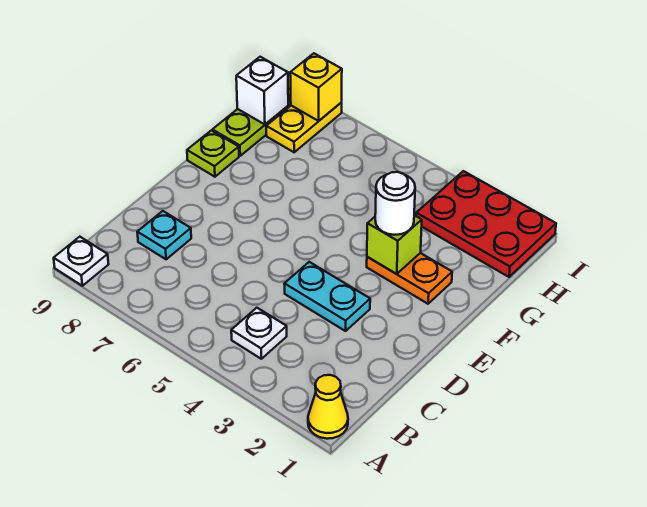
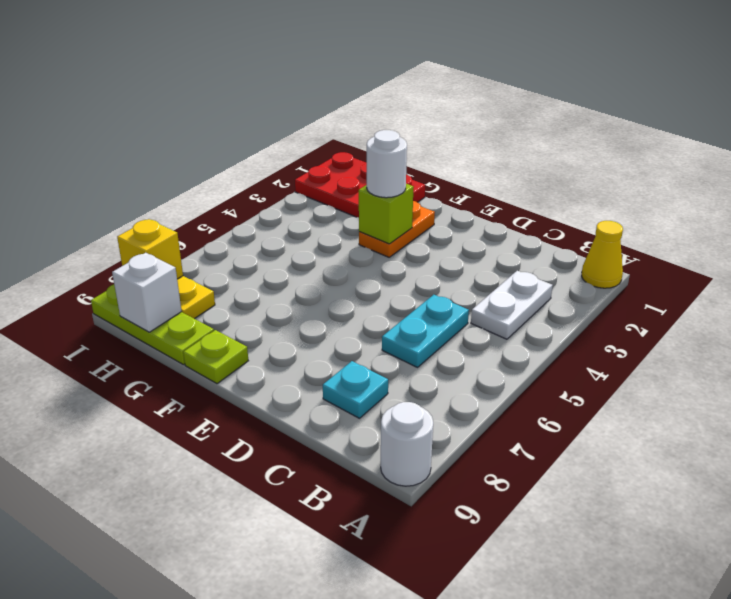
white plate A9 level 1 -> white round brick A9 level 1
white plate B4 level 1 -> white plate B3:B4 level 1
cyan plate D3:D4 level 1 -> cyan plate C5:C6 level 1
red plate H1:I3 level 1 -> red plate G1:I2 level 1

